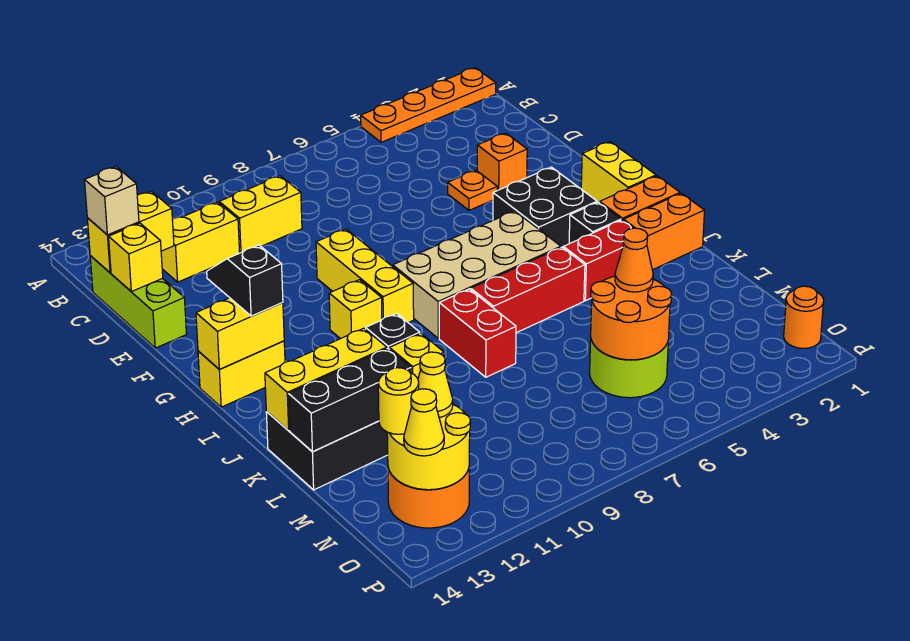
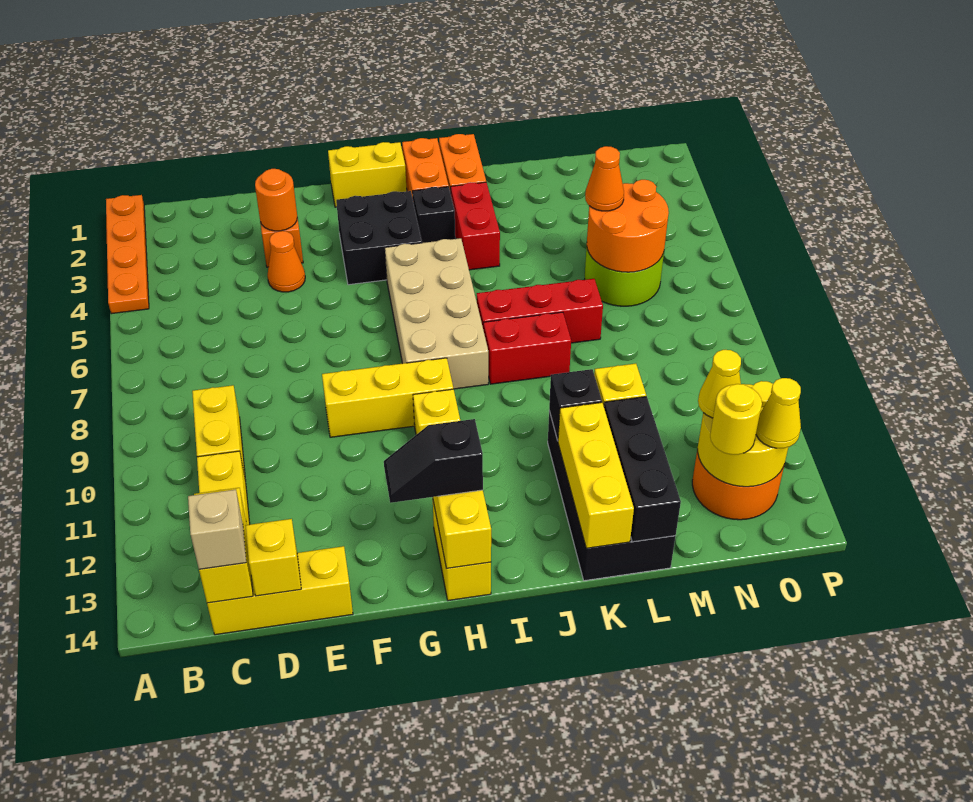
lime brick C14:E14 level 1 -> yellow brick C14:E14 level 1
orange plate E4 level 1 -> orange cone E4 level 1
red brick J5:J7 level 1 -> red brick J7:L7 level 1
orange round brick O1 level 1 -> orange round brick E3 level 2

